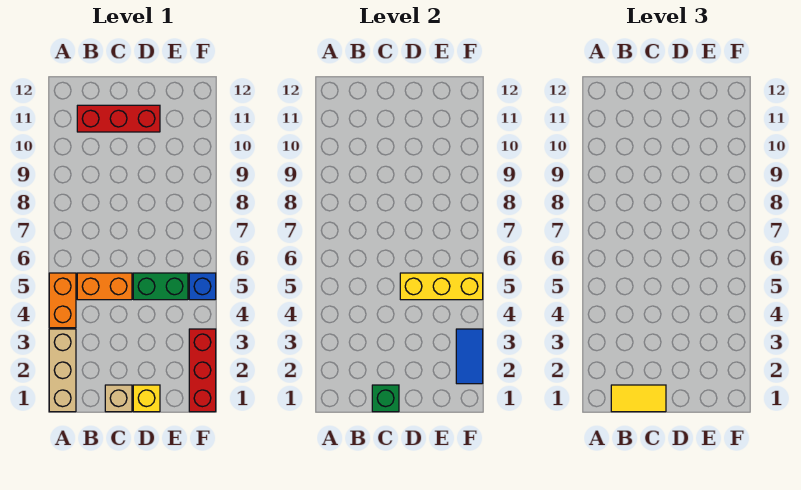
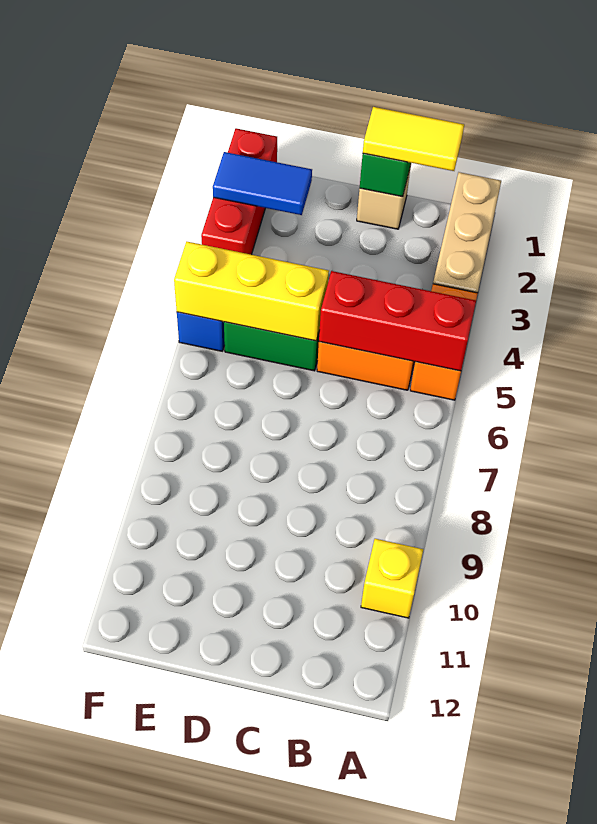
red brick B11:D11 level 1 -> red brick A5:C5 level 2
yellow brick D1 level 1 -> yellow brick A10 level 1
blue tile F2:F3 level 2 -> blue tile E2:F2 level 2

